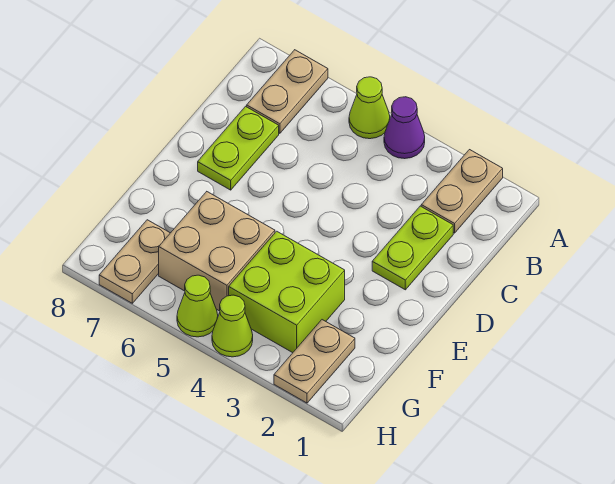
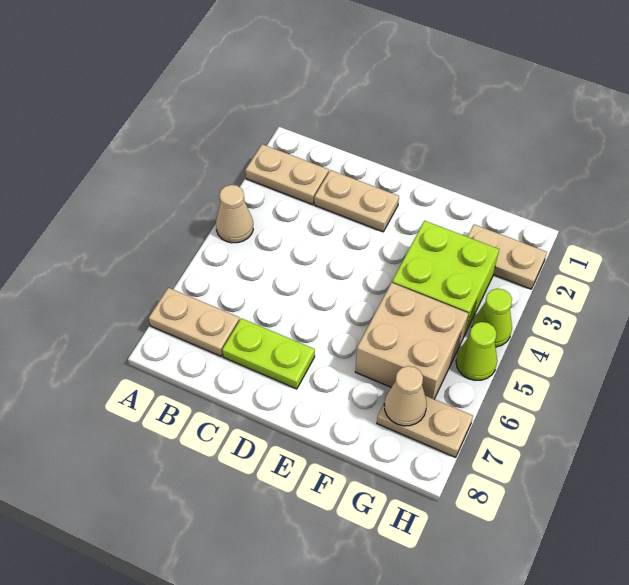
purple cone A4 level 1 -> tan cone A4 level 1
lime cone A5 level 1 -> none
lime plate C2:D2 level 1 -> tan plate C2:D2 level 1
none -> tan cone G7 level 2

